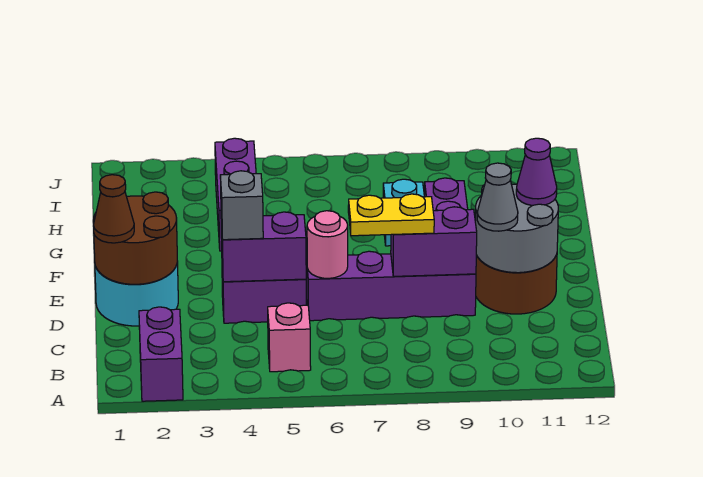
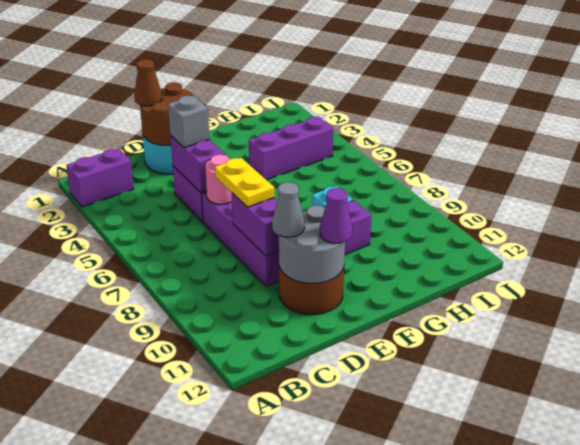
pink brick B5 level 1 -> none

